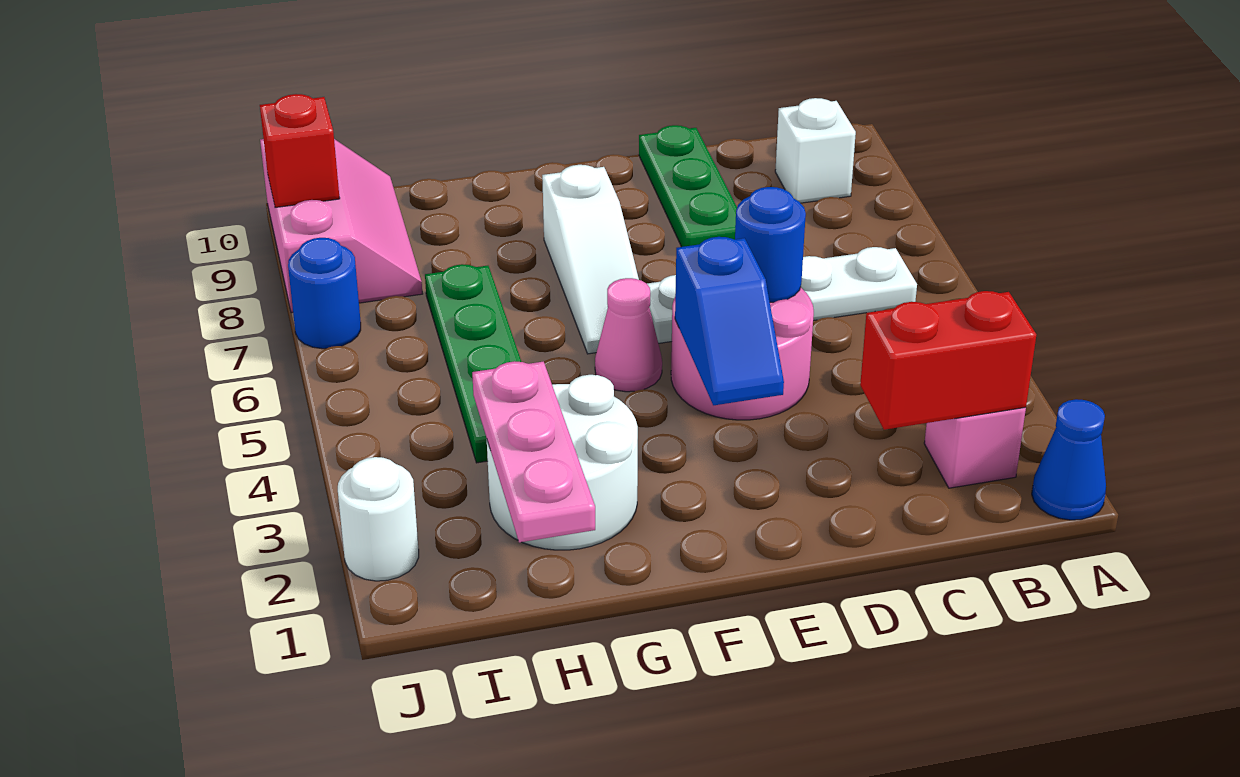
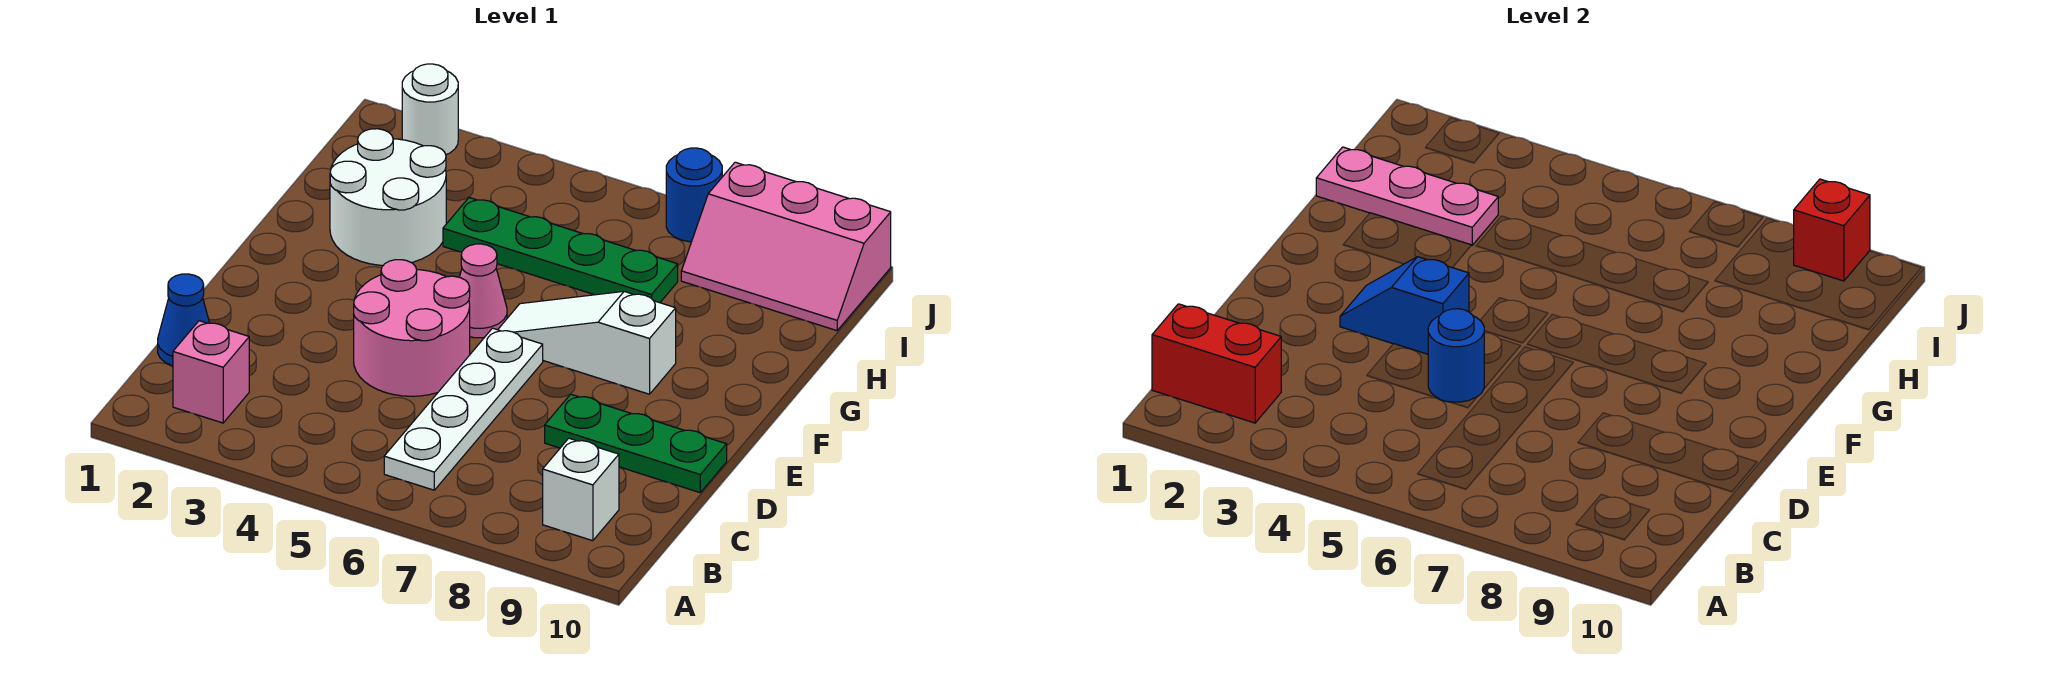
blue cone A1 level 1 -> blue cone C1 level 1
red brick B2:C2 level 2 -> red brick B1:B2 level 2

